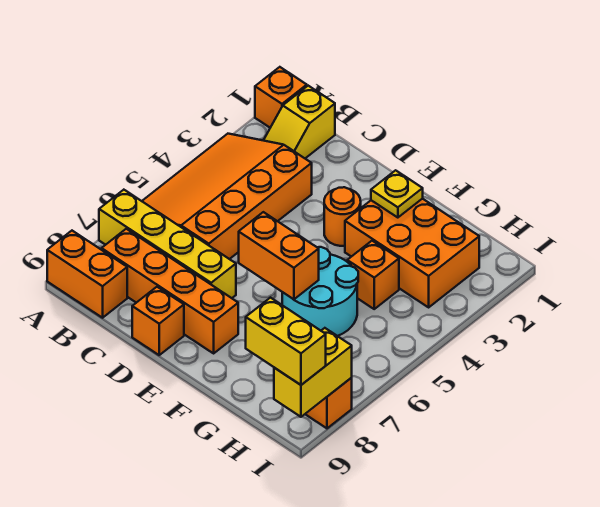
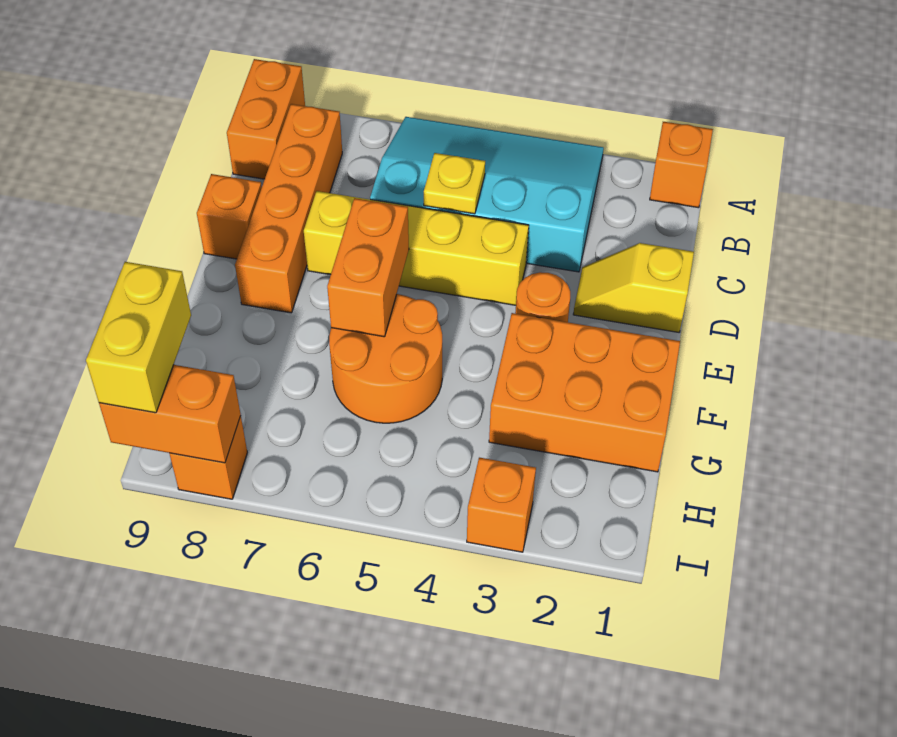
orange slope A3:C6 level 1 top C -> cyan slope A3:C6 level 1 top C
yellow brick A7:D7 level 1 -> yellow brick D4:D7 level 1
yellow slope B1:B2 level 1 top 1 -> yellow slope D1:D2 level 1 top 1
orange brick F2:H3 level 1 -> orange brick F1:G3 level 1
yellow plate F2 level 2 -> yellow plate C5 level 2
cyan round brick F5:G6 level 1 -> orange round brick F5:G6 level 1
orange brick G4 level 1 -> orange brick I3 level 1
yellow brick I8:I9 level 2 -> orange brick I8:I9 level 2

